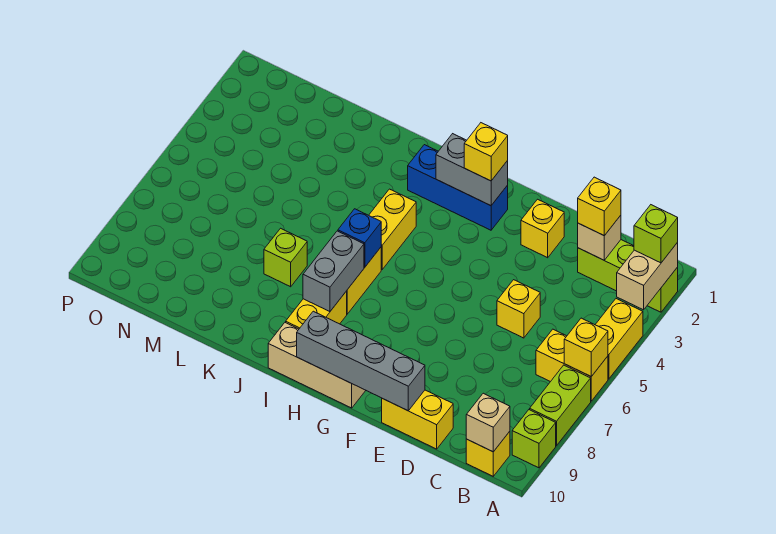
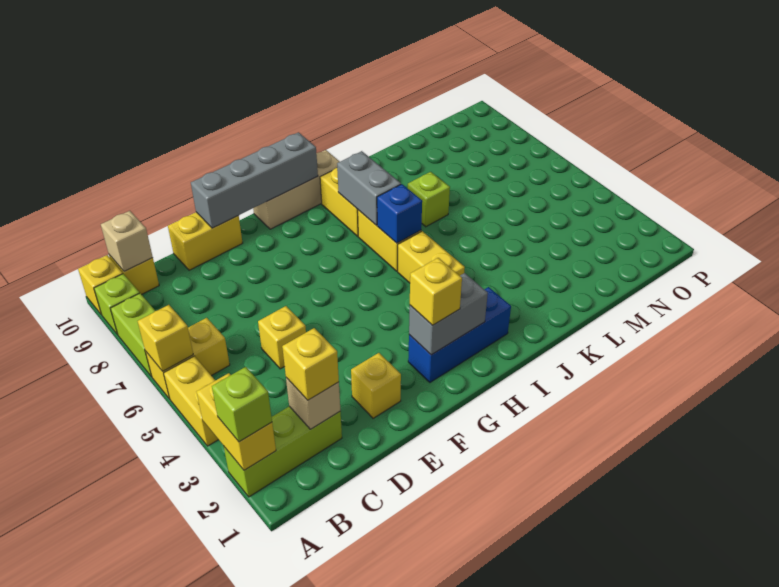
tan brick A2:A3 level 2 -> yellow brick A2:A3 level 2
none -> yellow brick A10 level 1

